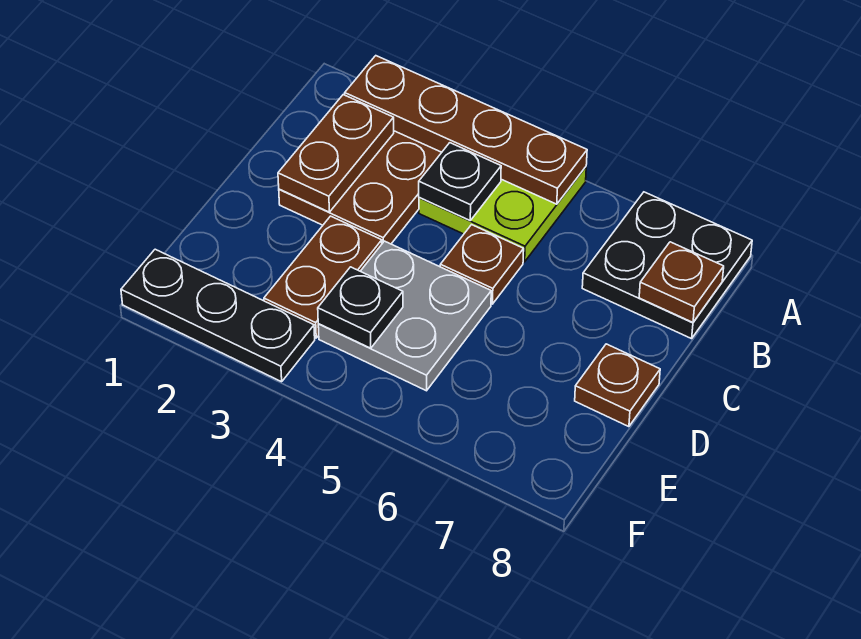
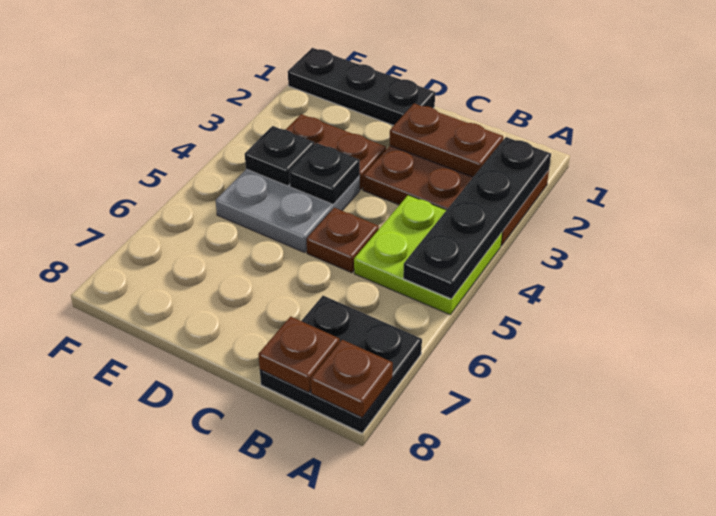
brown plate A2:A5 level 2 -> black plate A2:A5 level 2
black plate B4 level 2 -> black plate D4 level 2
brown plate D8 level 1 -> brown plate A8 level 2
black plate F1:F3 level 1 -> black plate D1:F1 level 1

